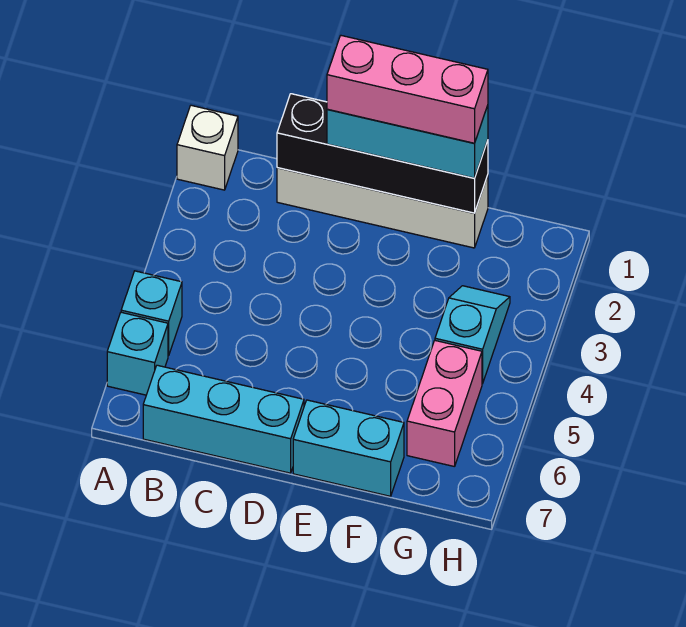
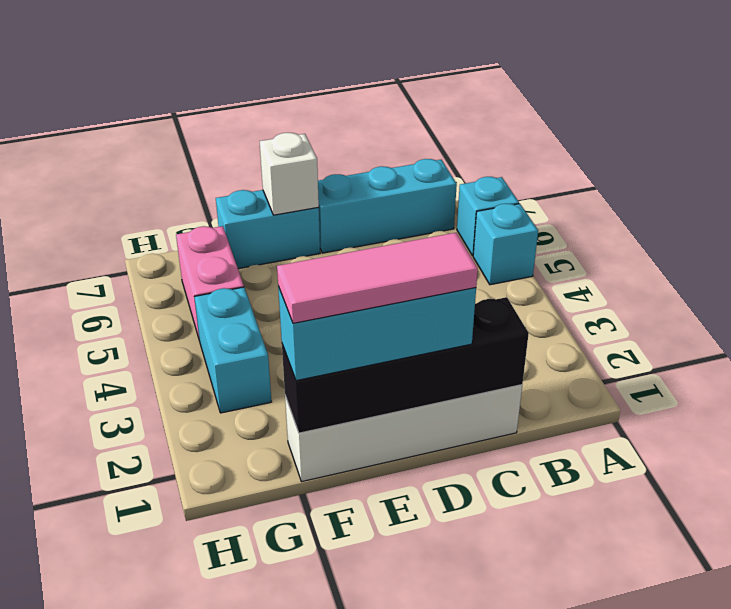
white brick A1 level 1 -> white brick E7 level 2
pink brick D1:F1 level 4 -> pink tile D1:F1 level 4
cyan slope G3:G4 level 1 top 4 -> cyan brick G3:G4 level 1

